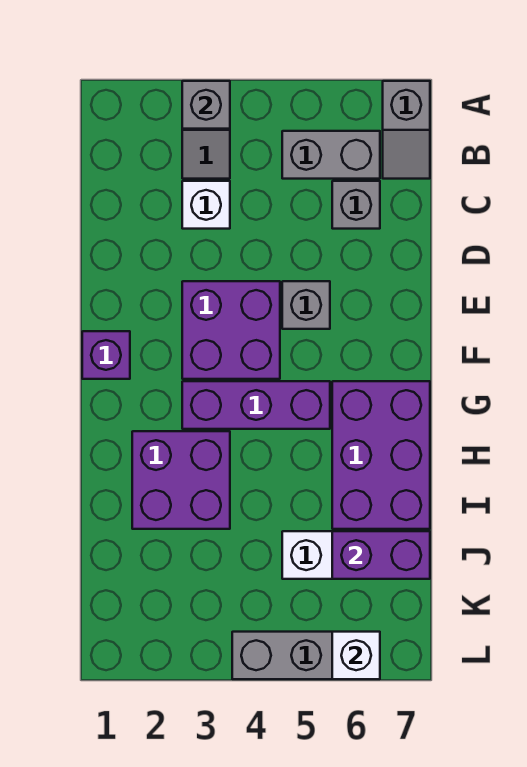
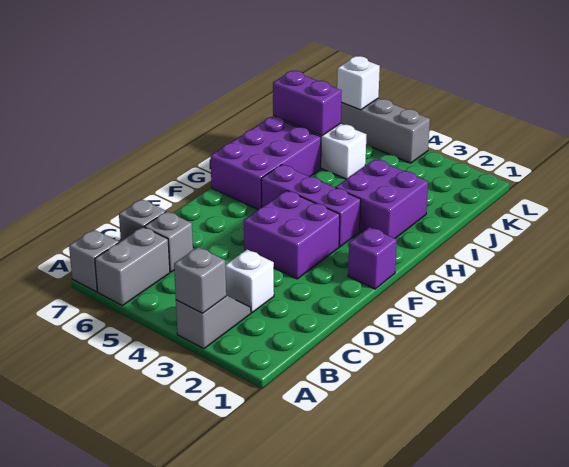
grey brick B5:B6 level 1 -> grey brick A6:B6 level 1
grey brick E5 level 1 -> grey brick C7 level 1

